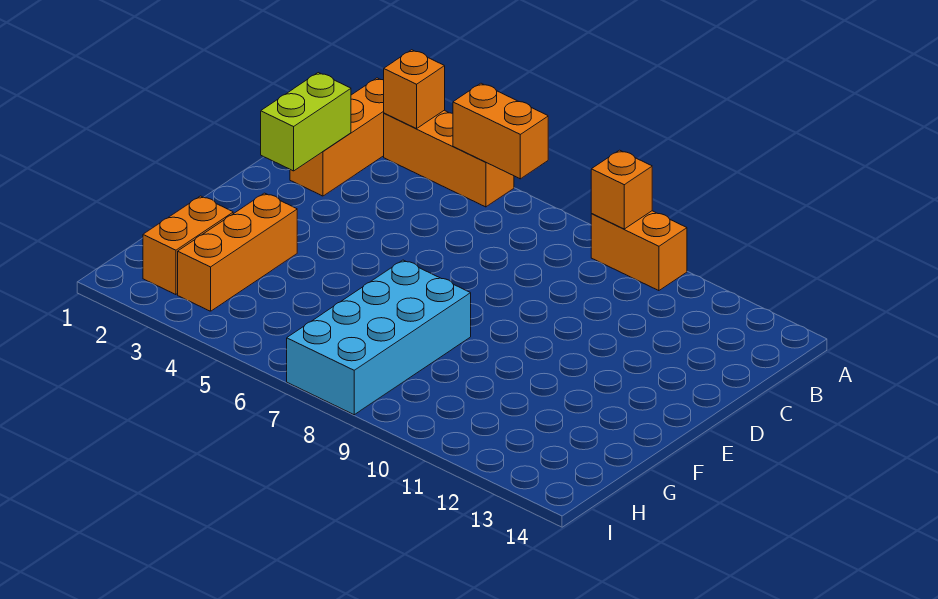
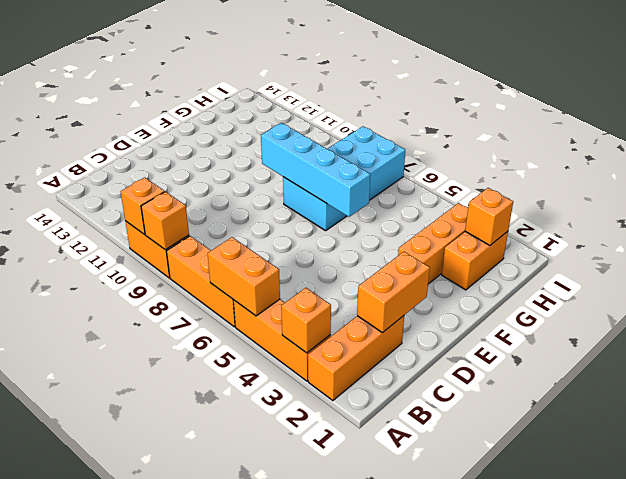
none -> orange brick A6:A8 level 1
none -> orange brick A10 level 2
lime brick C2:D2 level 2 -> orange brick C2:D2 level 2
none -> cyan brick F6:F9 level 2
none -> orange brick H2 level 2

